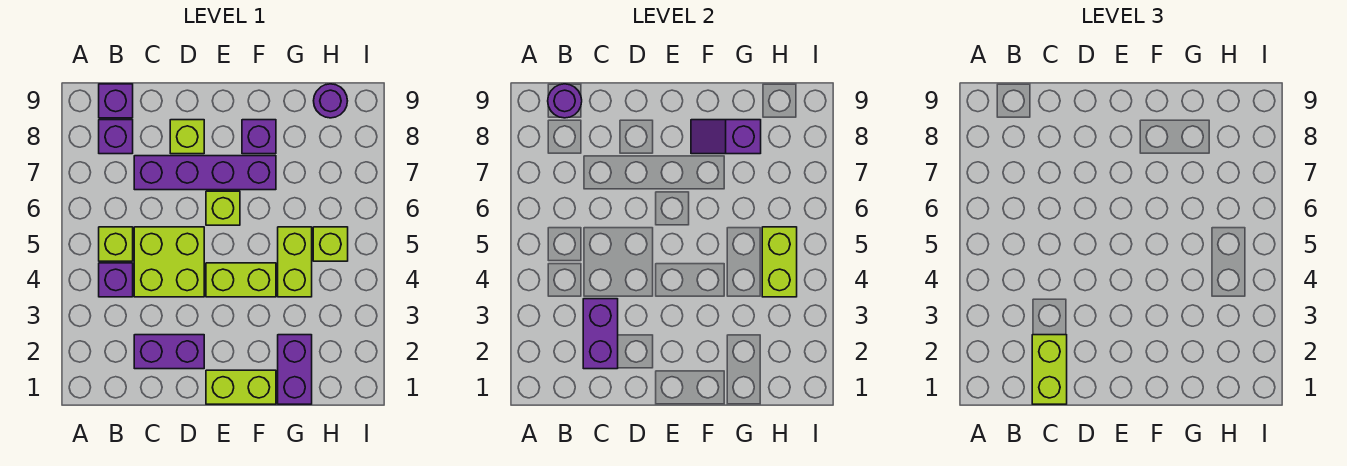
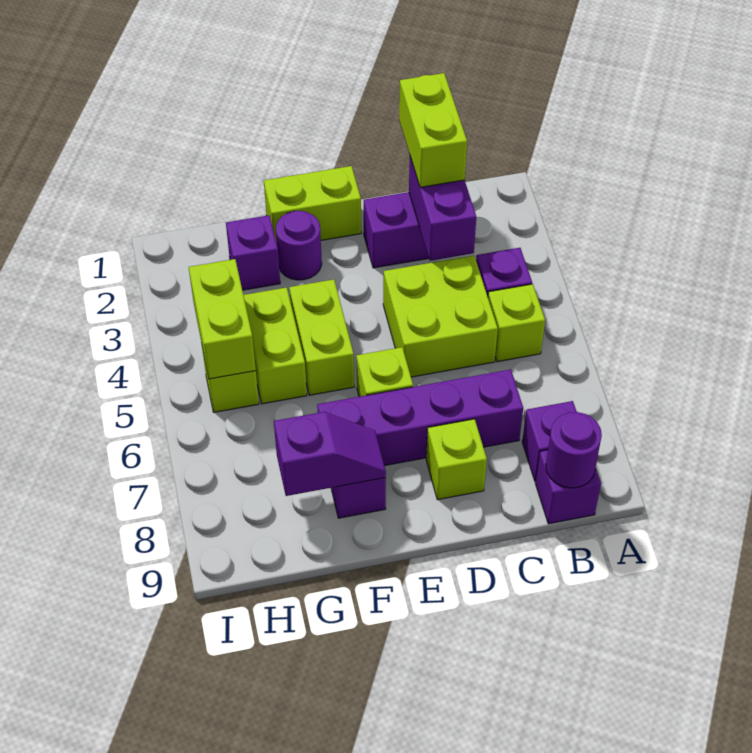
lime brick E4:F4 level 1 -> lime brick F4:F5 level 1
purple brick G1:G2 level 1 -> purple brick G2 level 1
purple round brick H9 level 1 -> purple round brick F2 level 1

